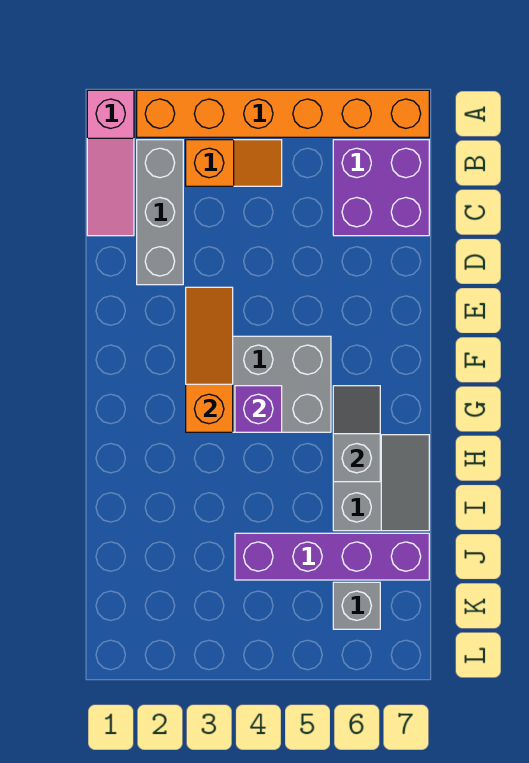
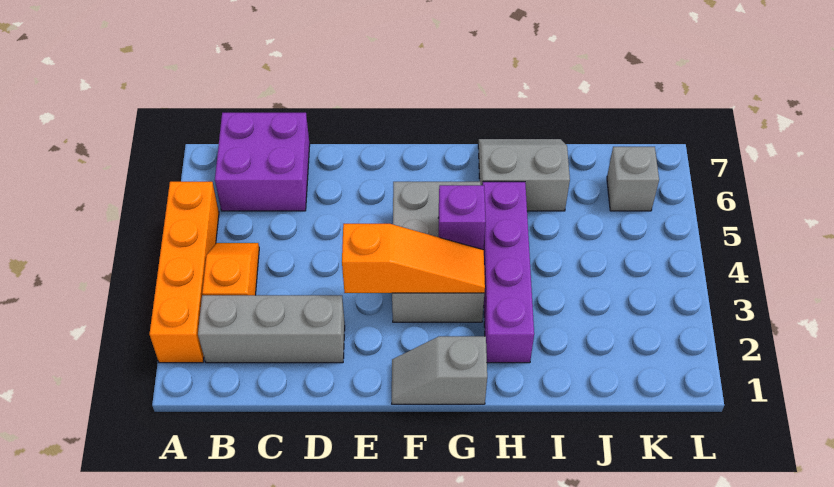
pink slope A1:C1 level 1 top A -> none
orange brick A2:A7 level 1 -> orange brick A2:A5 level 1
orange slope E3:G3 level 2 top G -> orange slope E3:G3 level 2 top E
grey slope G6:H6 level 2 top H -> grey slope F1:G1 level 1 top G
purple brick J4:J7 level 1 -> purple brick H2:H5 level 1

